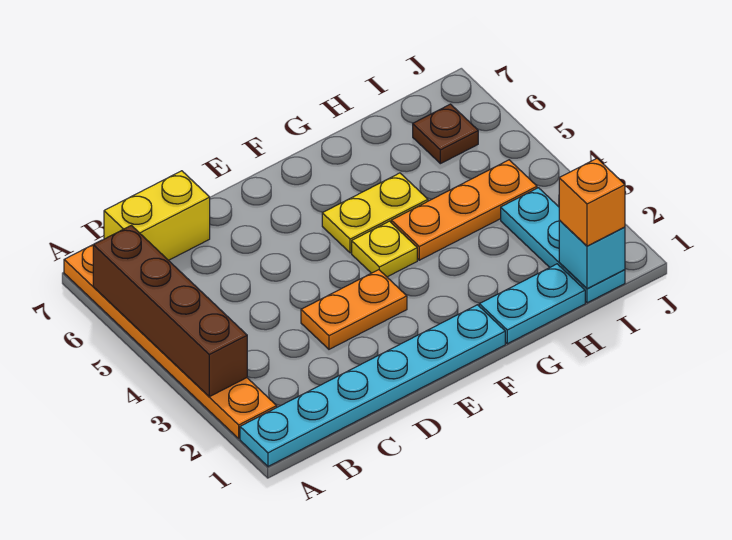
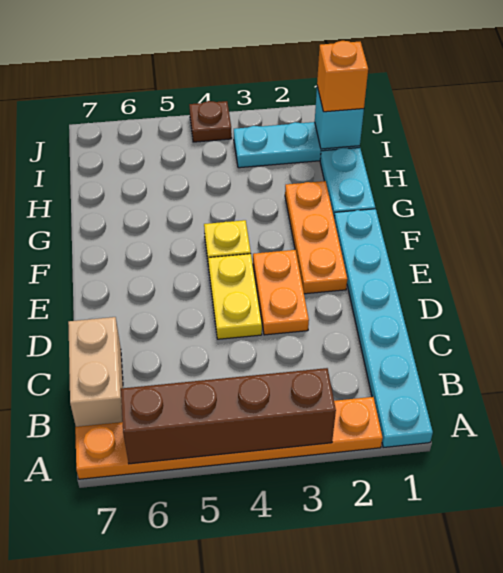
yellow brick B7:C7 level 1 -> tan brick B7:C7 level 1
yellow plate F5:G5 level 1 -> yellow plate D4:E4 level 1
orange plate G4:I4 level 1 -> orange plate E2:G2 level 1
brown plate I6 level 1 -> brown plate J4 level 1

